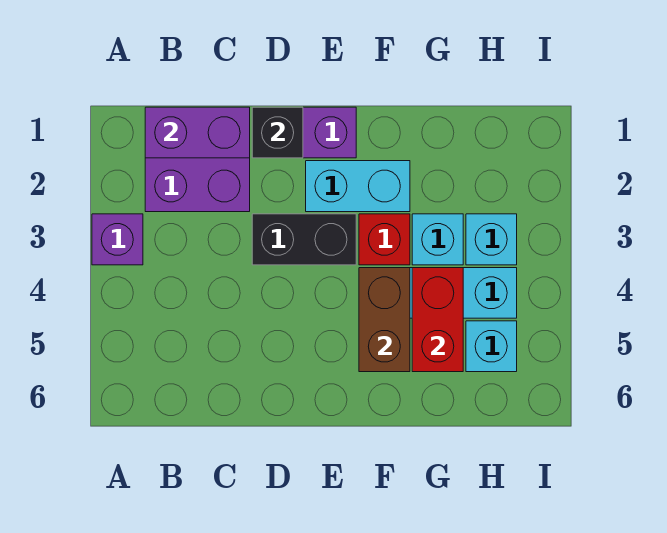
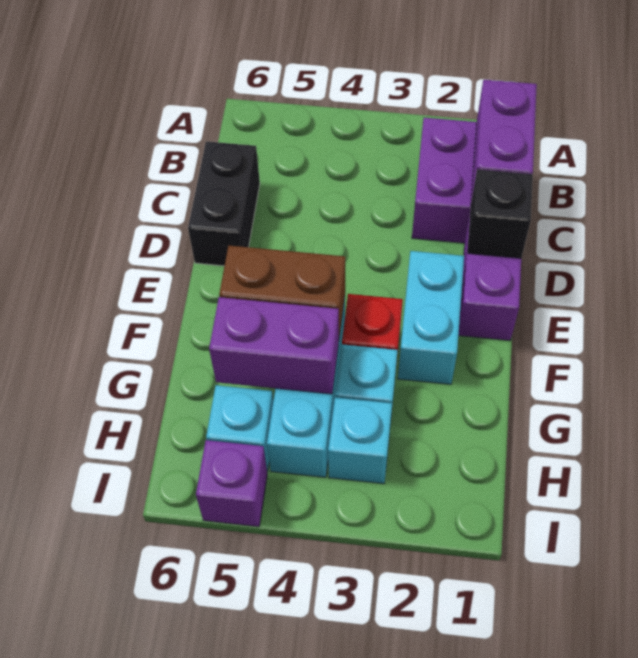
purple brick A3 level 1 -> purple brick I5 level 1
black brick D3:E3 level 1 -> black brick C6:D6 level 1
red brick G4:G5 level 2 -> purple brick G4:G5 level 2

